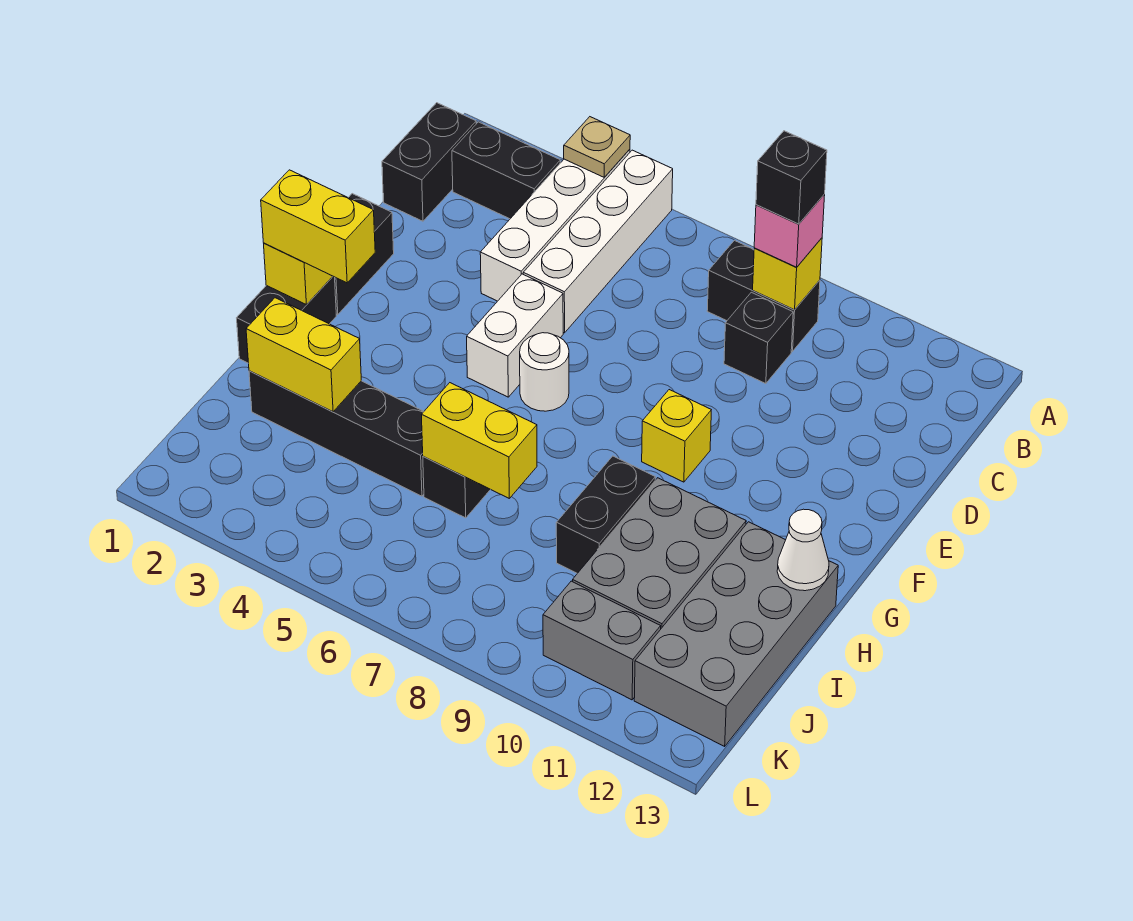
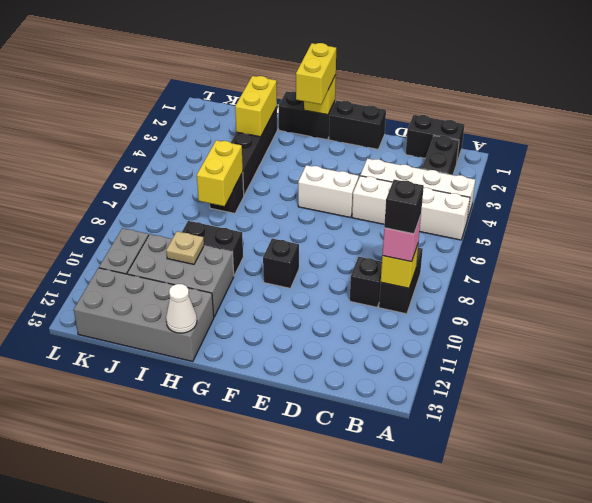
tan plate A4 level 2 -> tan plate I10 level 2
white round brick F6 level 1 -> none
yellow brick F9 level 1 -> black brick F9 level 1

